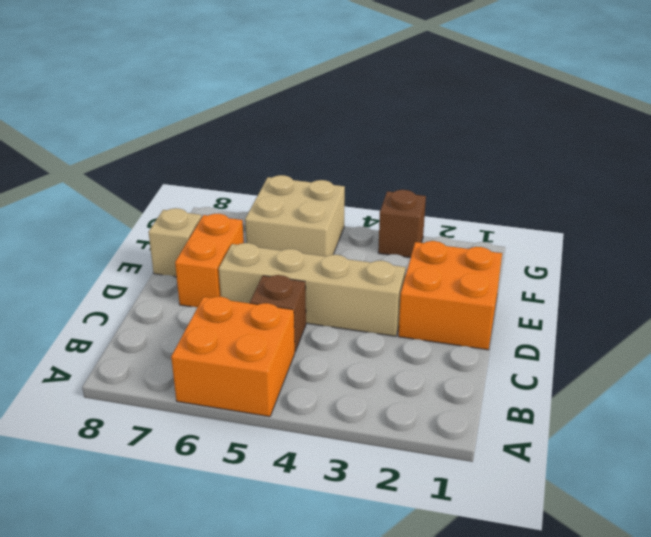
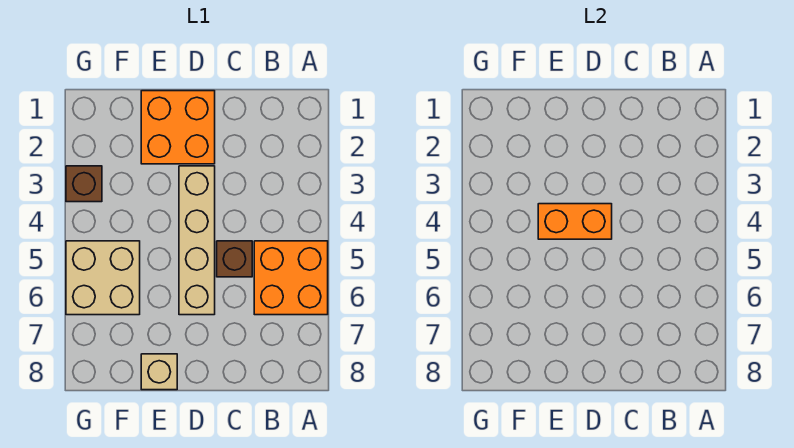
orange brick D7:E7 level 1 -> orange brick D4:E4 level 2

